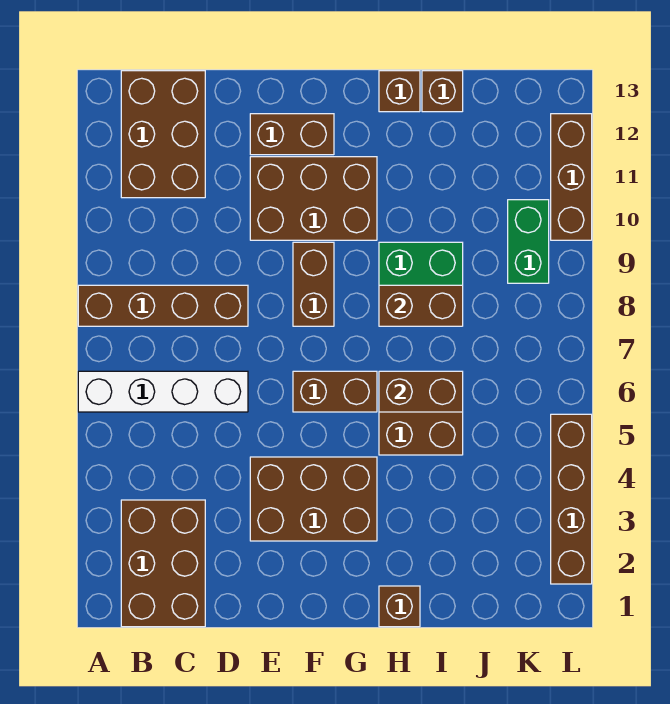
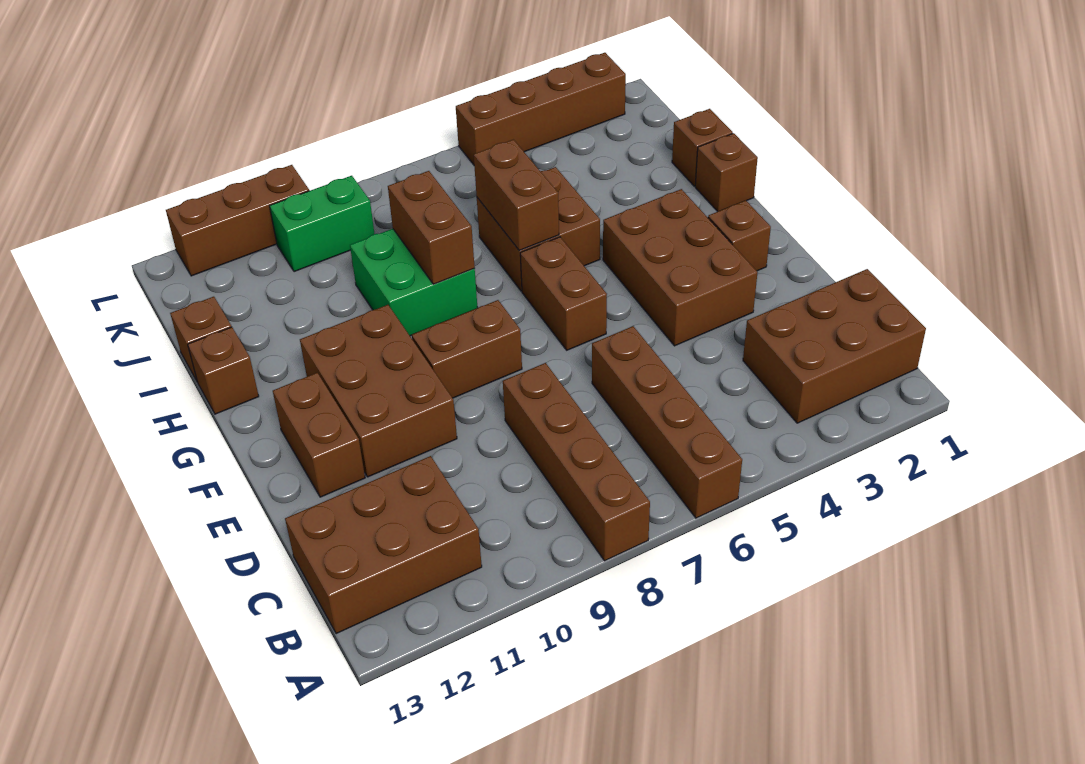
white brick A6:D6 level 1 -> brown brick A6:D6 level 1
none -> brown brick F2 level 1
none -> brown brick I1 level 1

